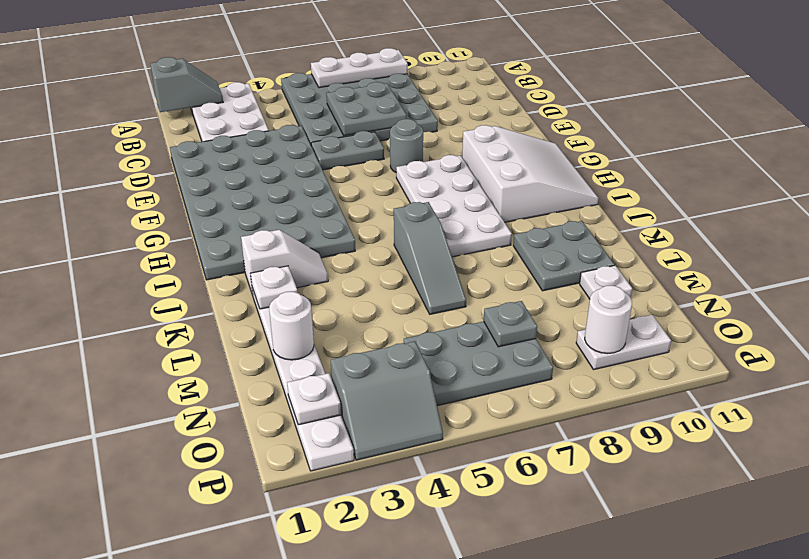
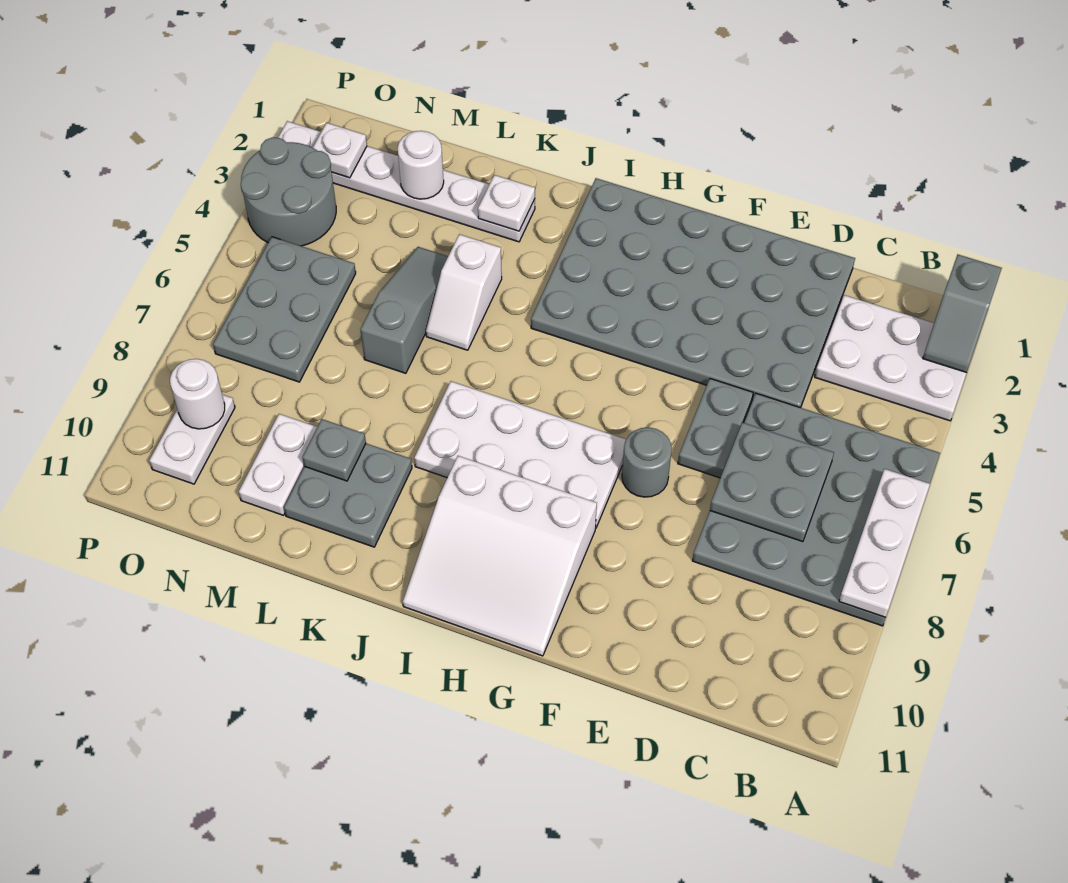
white slope J2:J3 level 1 top 2 -> white slope K4:K5 level 1 top 4
grey slope J6:L6 level 1 top J -> grey slope L4:L6 level 1 top 6
white plate M10 level 1 -> white plate M9:M10 level 1
grey plate N7 level 2 -> grey plate L9 level 2
grey slope O3:P4 level 1 top O -> grey round brick O3:P4 level 1

